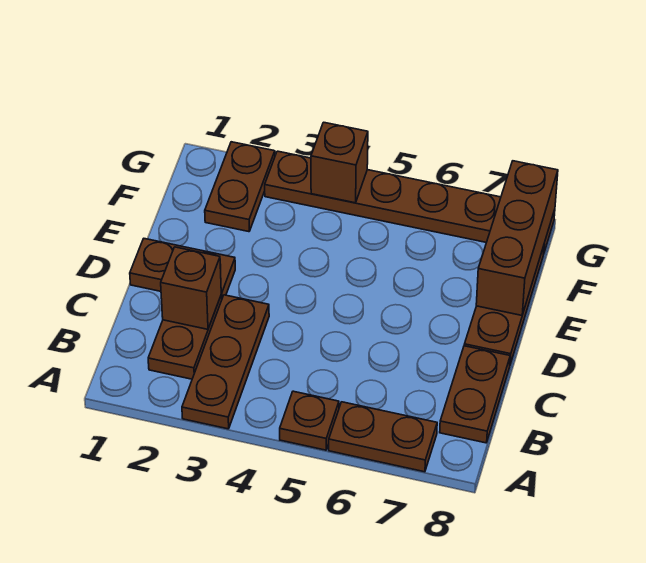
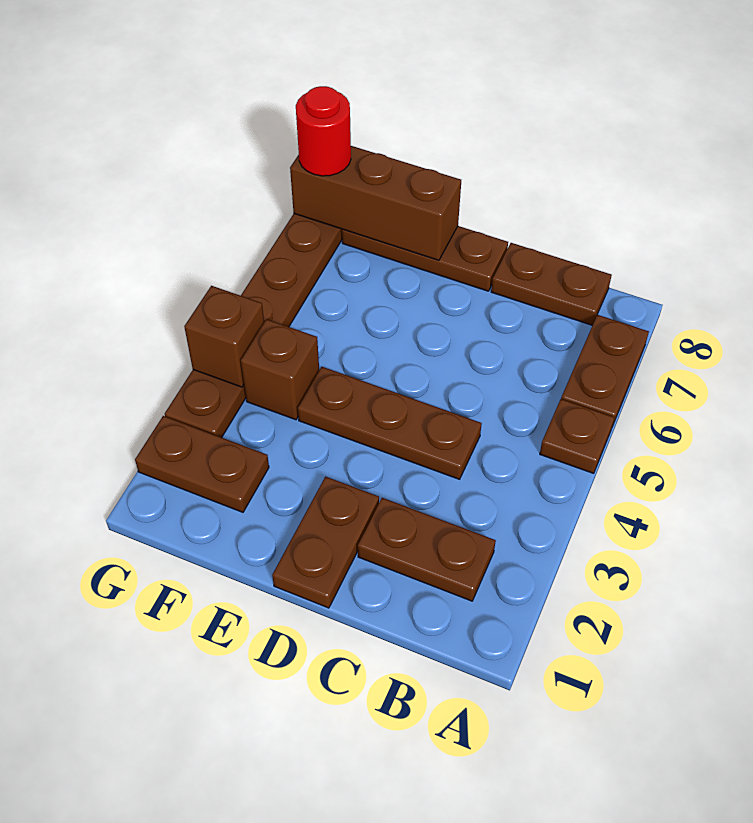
brown plate A3:C3 level 1 -> brown plate C4:E4 level 1
brown brick C2 level 2 -> brown brick F4 level 1
none -> red round brick G8 level 3

